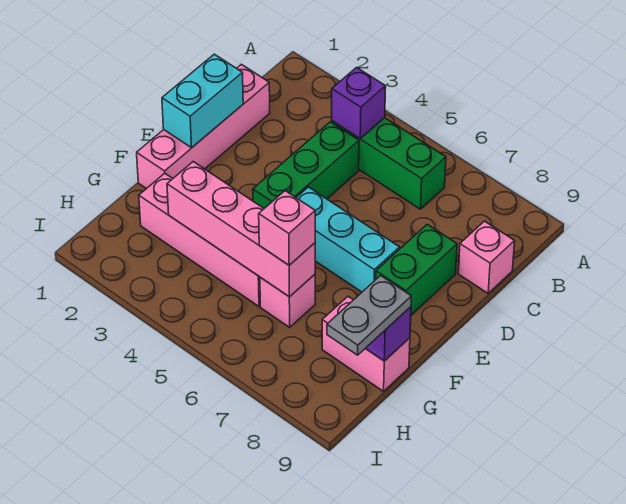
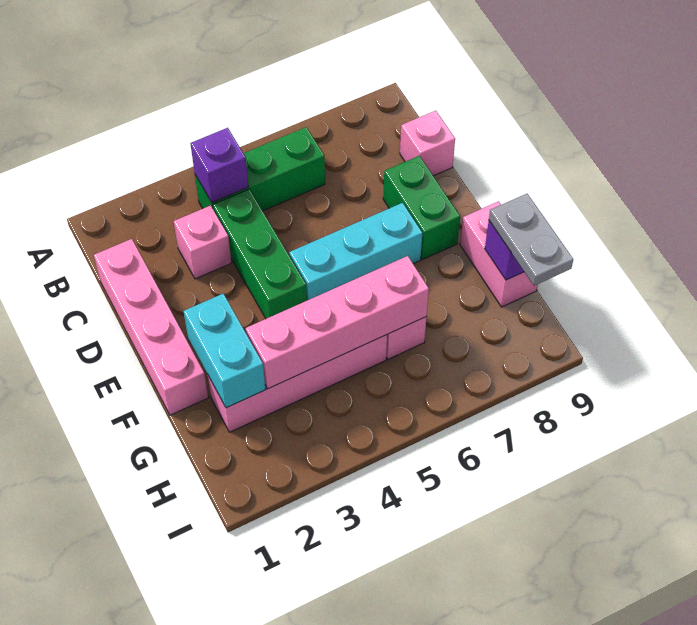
cyan brick D1:E1 level 2 -> cyan brick F2:G2 level 2
pink brick G6 level 3 -> pink brick C3 level 1
pink brick G8:G9 level 1 -> pink brick F9:G9 level 1

